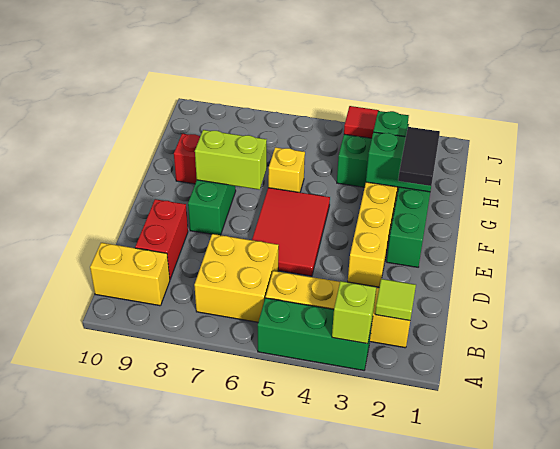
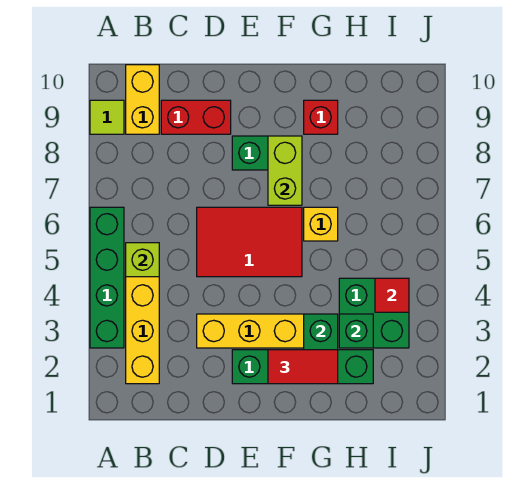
green brick A3:A5 level 1 -> green brick A3:A6 level 1
lime brick A3 level 2 -> lime brick B5 level 2
lime tile B2 level 2 -> lime tile A9 level 1
yellow brick B6:C7 level 1 -> none
black tile F2:G2 level 3 -> red tile F2:G2 level 3

